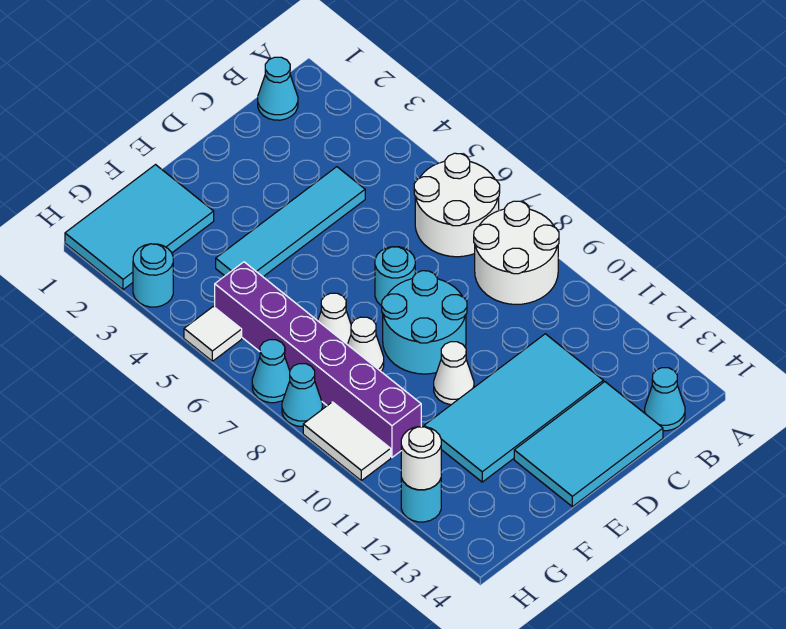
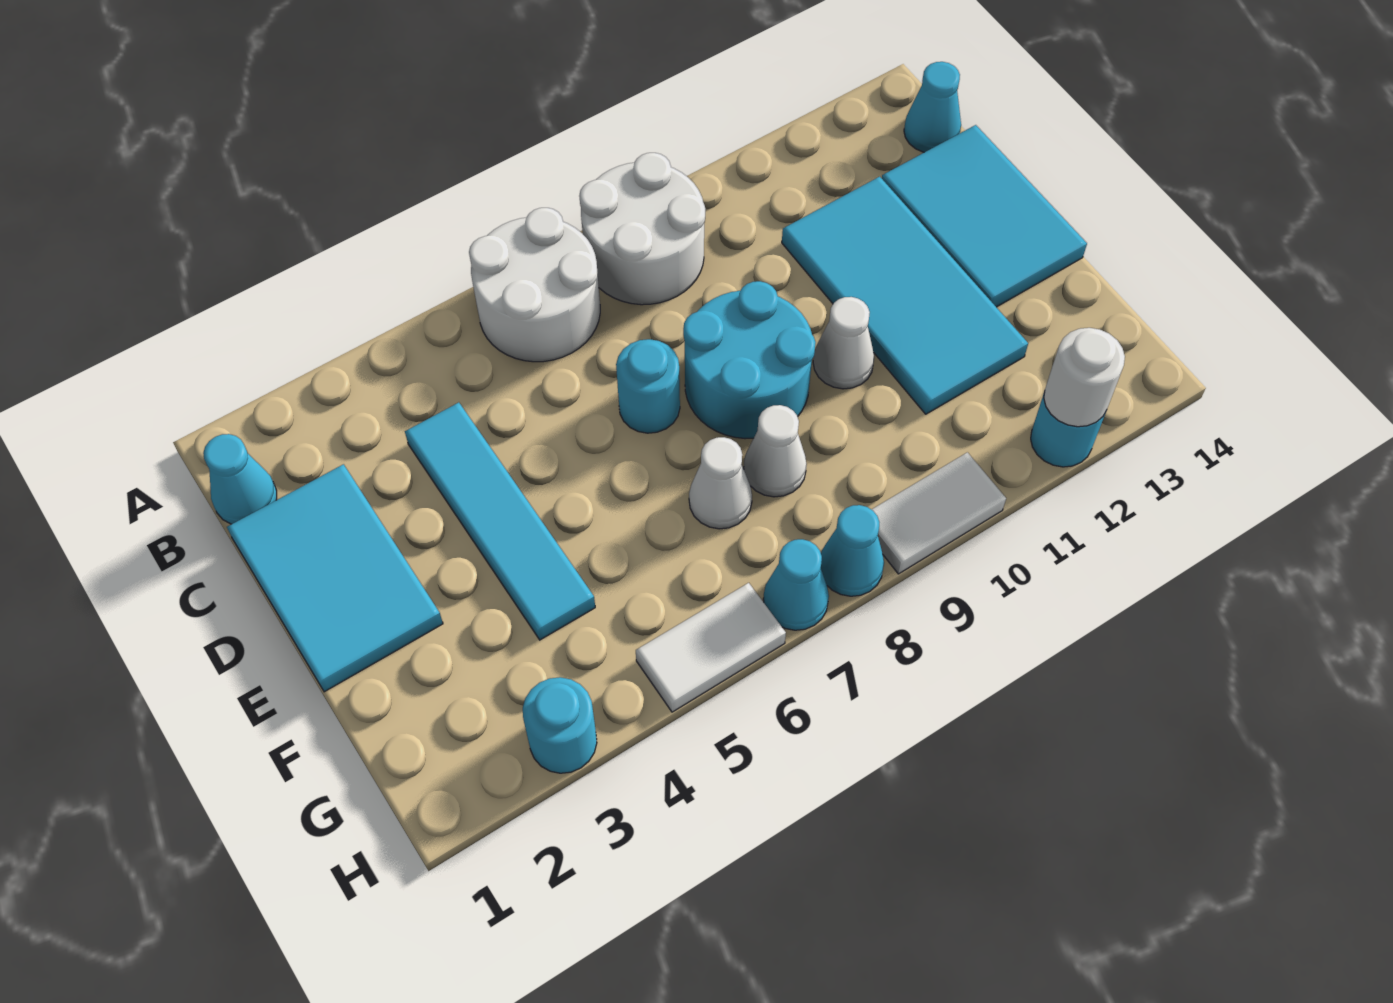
cyan tile F1:H2 level 1 -> cyan tile C1:E2 level 1
purple brick G5:G10 level 1 -> none
white tile H5 level 1 -> white tile H5:H6 level 1

